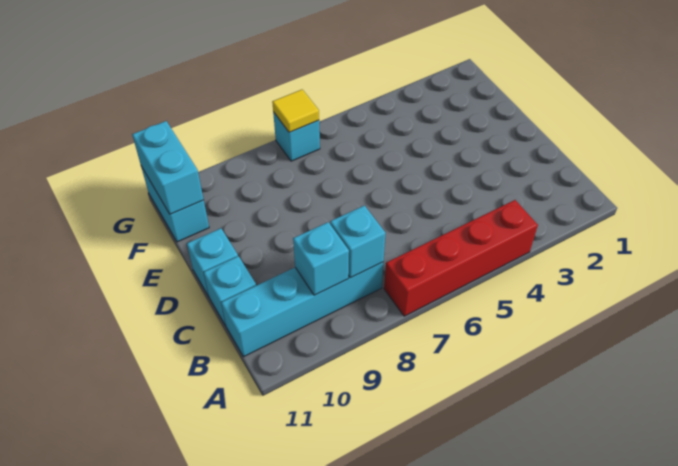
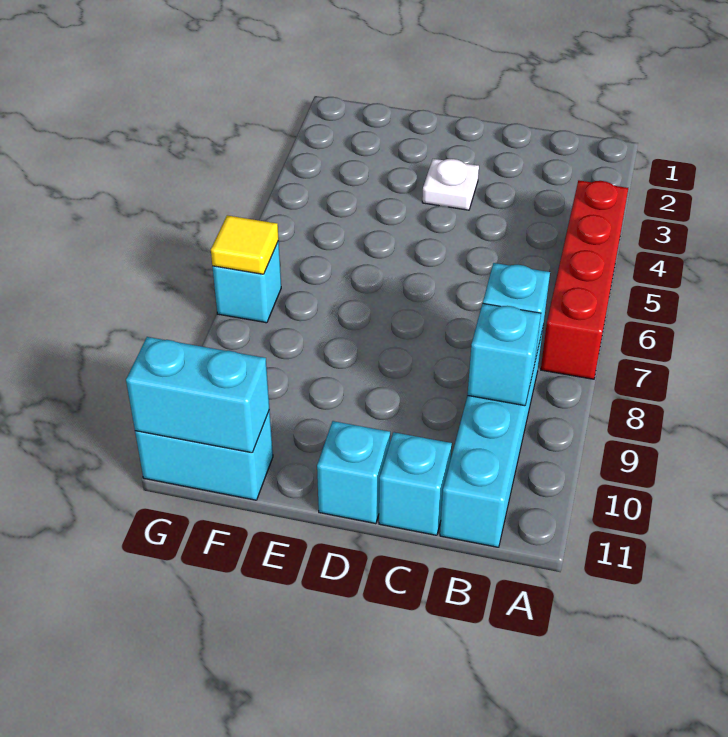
none -> white plate D3 level 1

